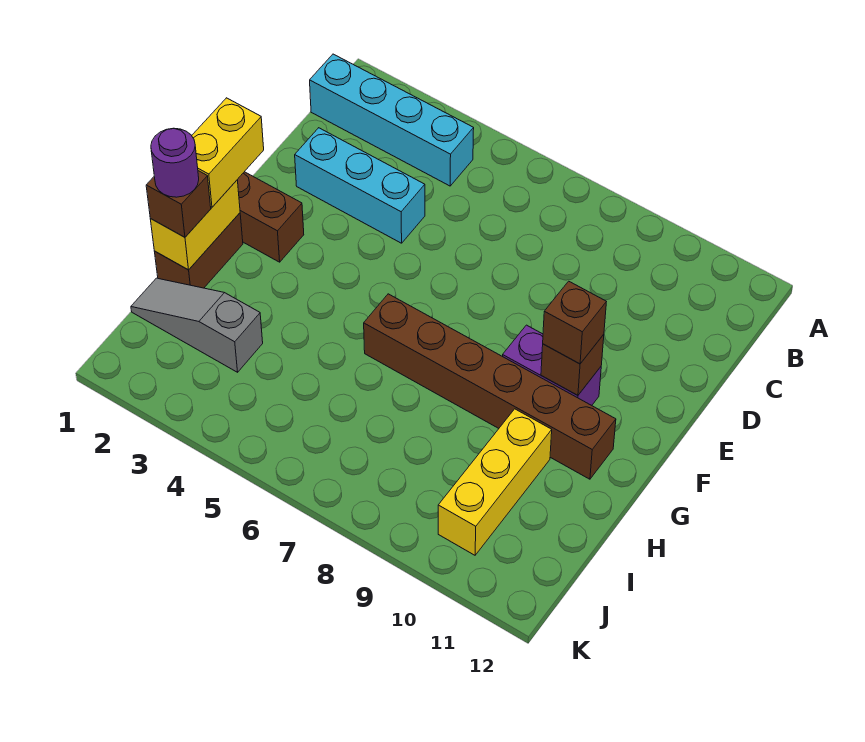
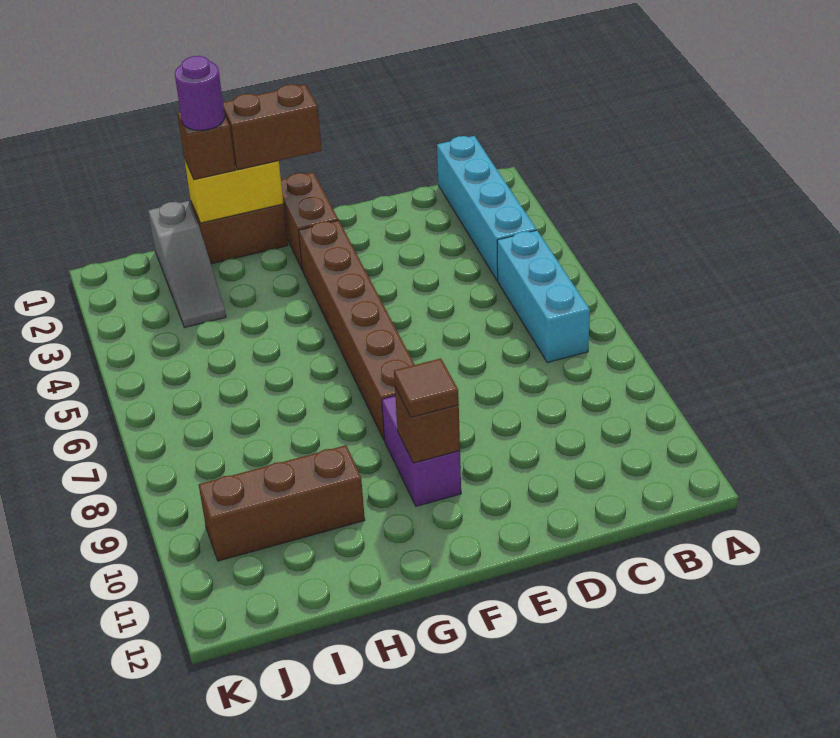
cyan brick D2:D4 level 1 -> cyan brick B5:B7 level 1
yellow brick F1:G1 level 3 -> brown brick F1:G1 level 3
brown brick F10 level 3 -> brown tile F10 level 3
brown brick G6:G11 level 1 -> brown brick F3:F8 level 1
yellow brick H10:J10 level 1 -> brown brick H10:J10 level 1
grey slope I1:I3 level 1 top 3 -> grey slope I1:I3 level 1 top 1

